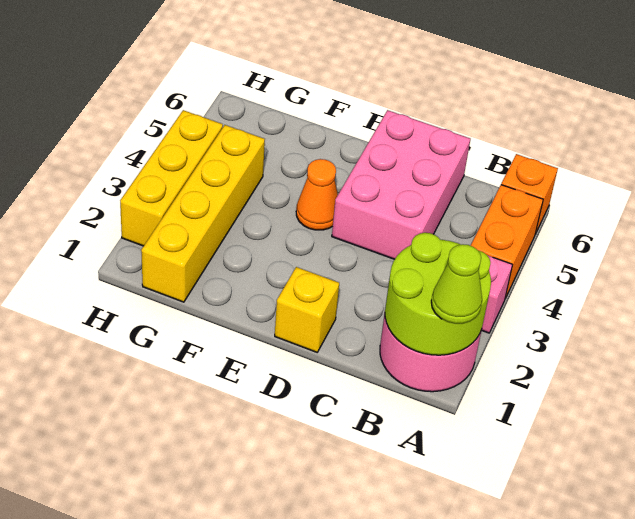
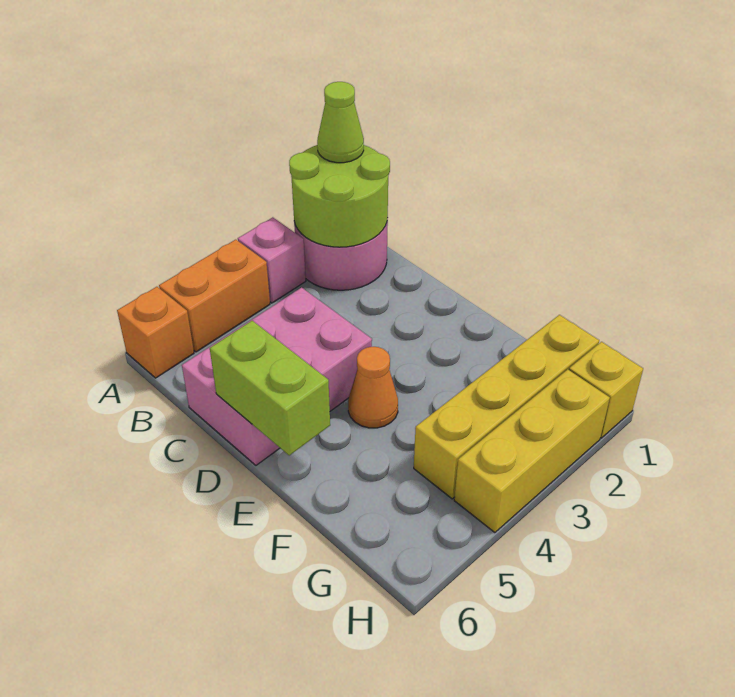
yellow brick D1 level 1 -> yellow brick H1 level 1
none -> lime brick D6:E6 level 2

